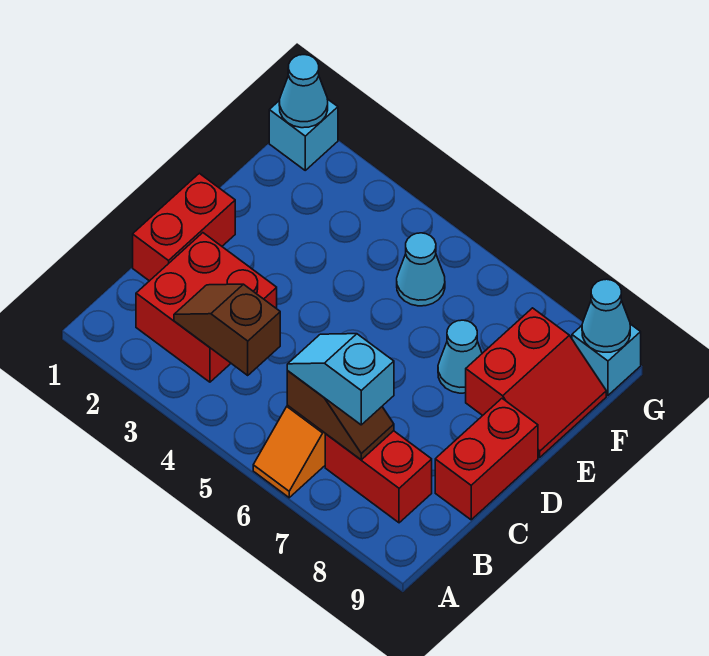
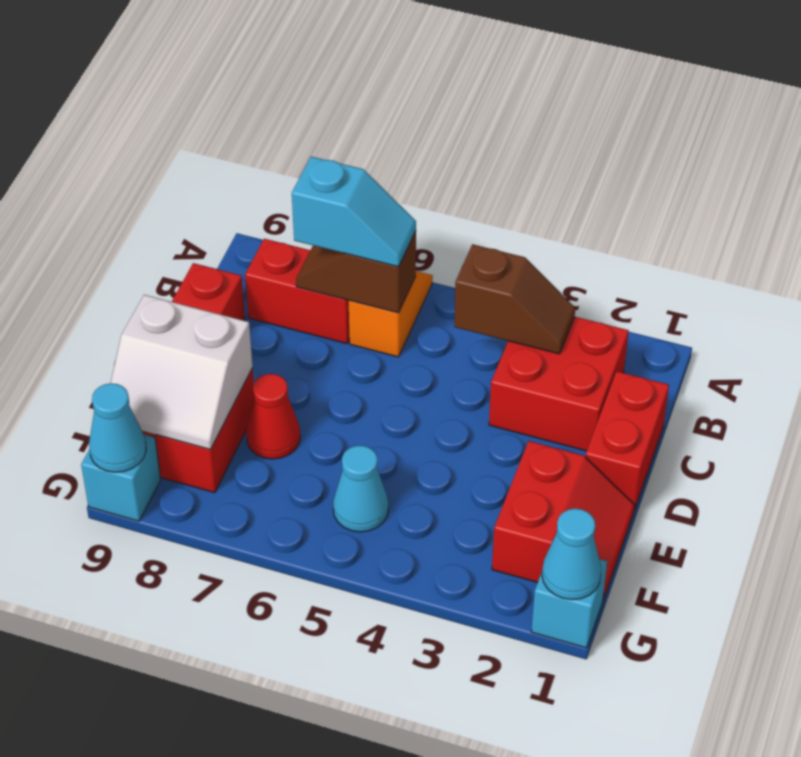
none -> red slope E1:F2 level 1 top 2
cyan cone E7 level 1 -> red cone E7 level 1
none -> white slope E8:F9 level 2 top E

